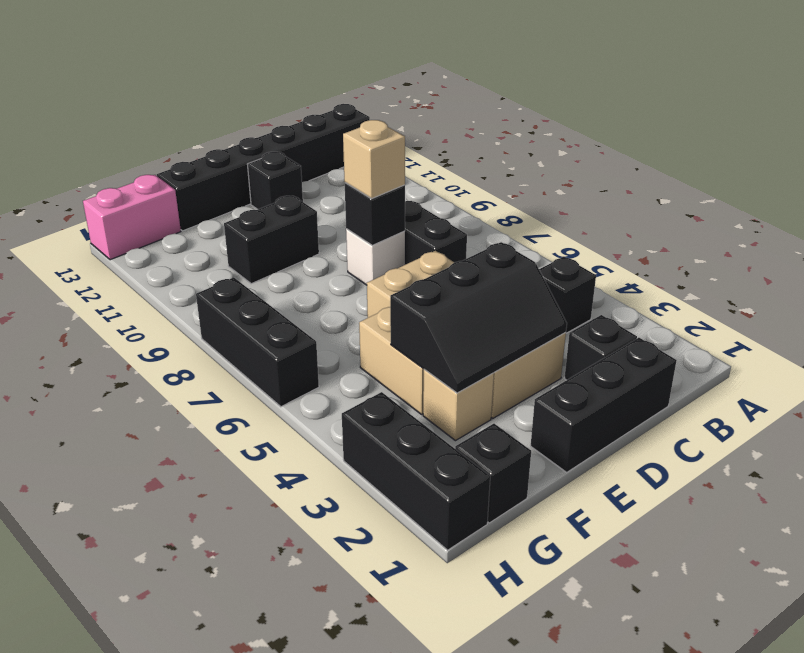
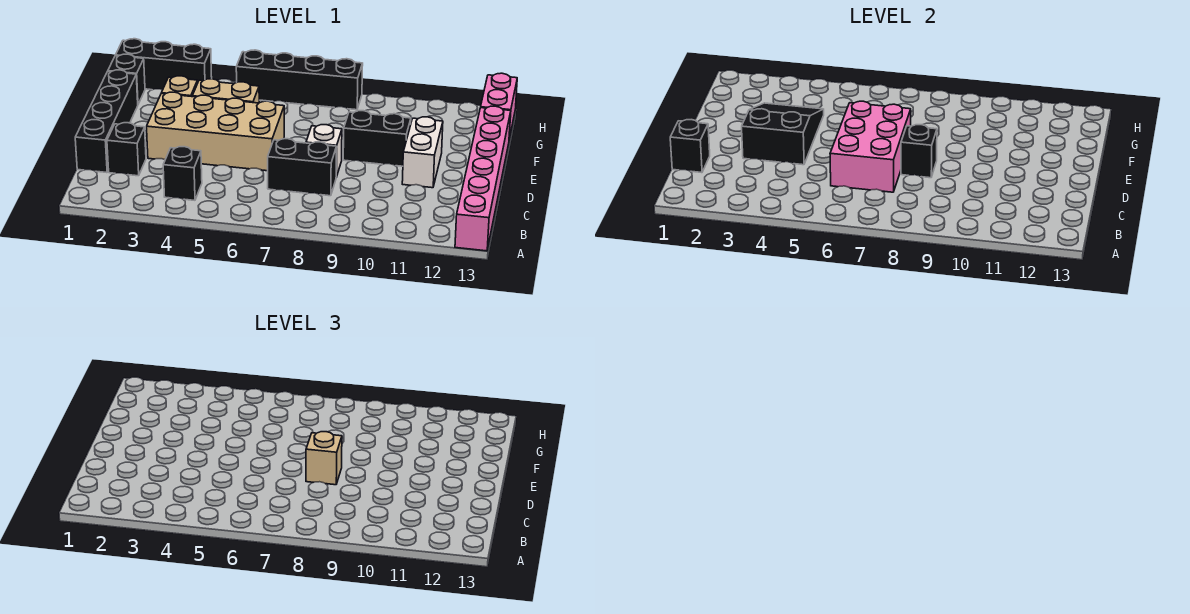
black brick A13:F13 level 1 -> pink brick A13:F13 level 1
black brick C1:E1 level 1 -> black brick C1:F1 level 1
none -> pink brick C6:E7 level 2
black slope D3:F4 level 2 top 4 -> black slope D3:F4 level 2 top D
none -> white brick D11:E11 level 1
black brick D12 level 1 -> black brick C1 level 2
black brick E10:F10 level 1 -> black brick E9:E10 level 1
black brick H6:H8 level 1 -> black brick H5:H8 level 1

